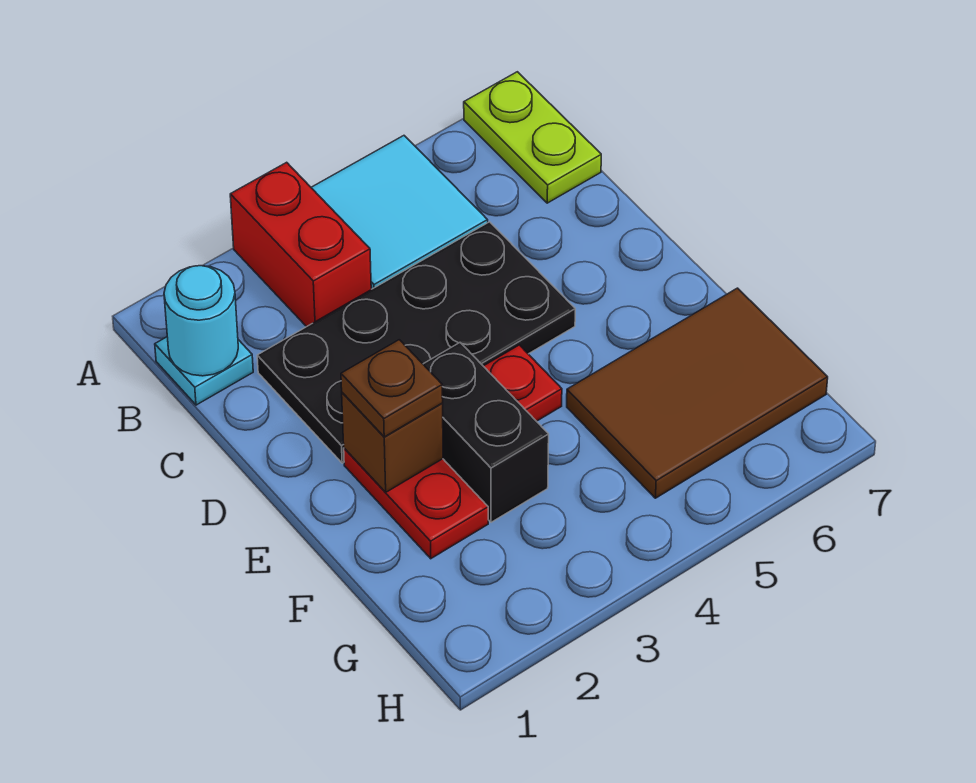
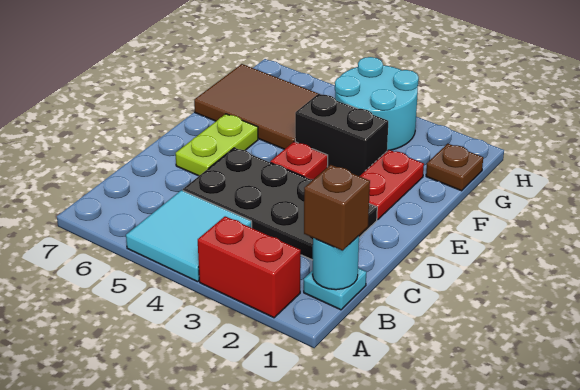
red brick A3:B3 level 1 -> red brick A2:A3 level 1
lime plate A7:B7 level 1 -> lime plate D6:E6 level 1
brown brick E2 level 2 -> brown brick B1 level 3
brown plate E2 level 3 -> brown plate G1 level 1
black brick E3:F3 level 1 -> black brick F3:F4 level 1
none -> cyan round brick G3:H4 level 1

